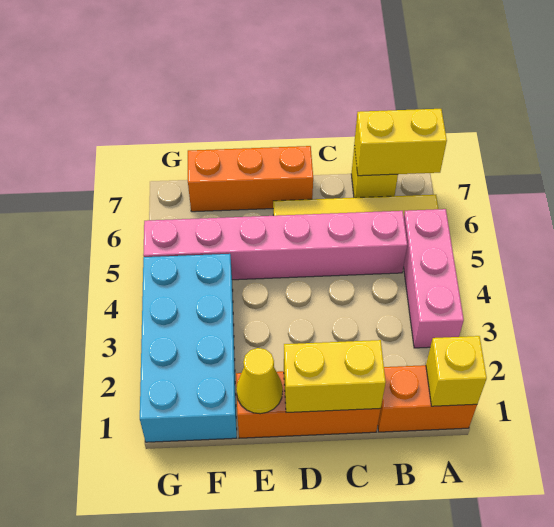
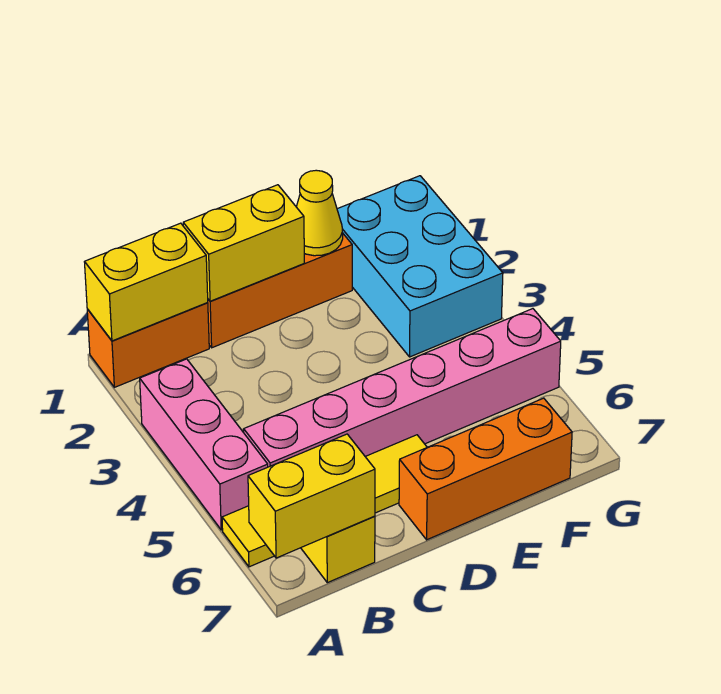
yellow brick A1 level 2 -> yellow brick A1:B1 level 2
cyan brick F1:G4 level 1 -> cyan brick F1:G3 level 1

